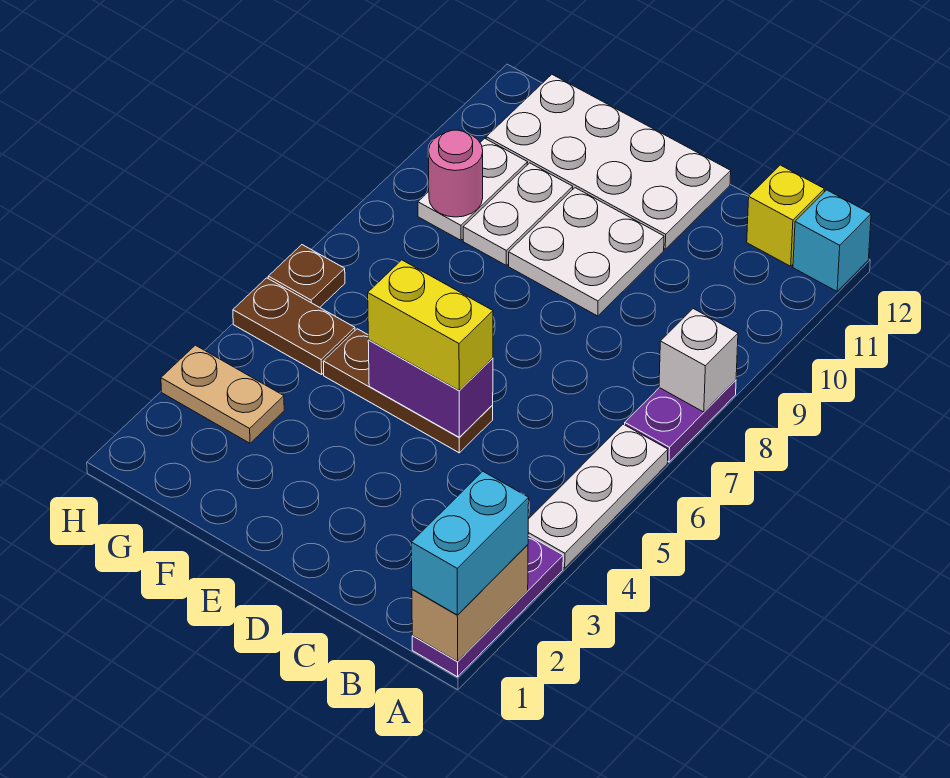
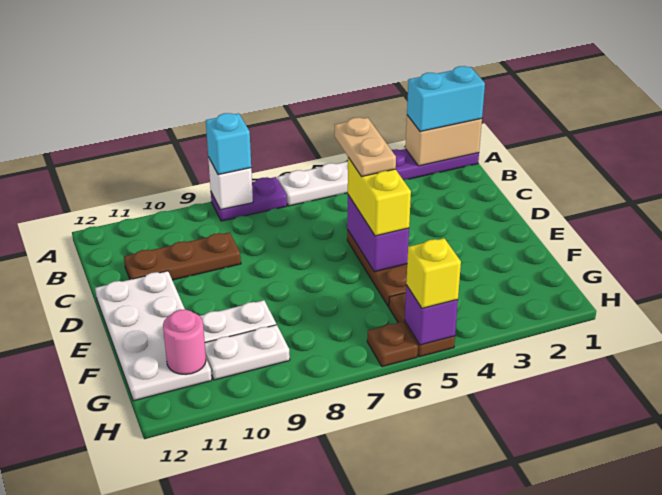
cyan brick A12 level 1 -> cyan brick A8 level 3
yellow brick B12 level 1 -> yellow brick H5 level 3
none -> brown plate C9:C11 level 1
white plate D9:E10 level 1 -> none
tan plate G3:H3 level 1 -> tan plate C5:D5 level 4
pink round brick G9 level 2 -> pink round brick G11 level 2
none -> purple brick H5 level 2

